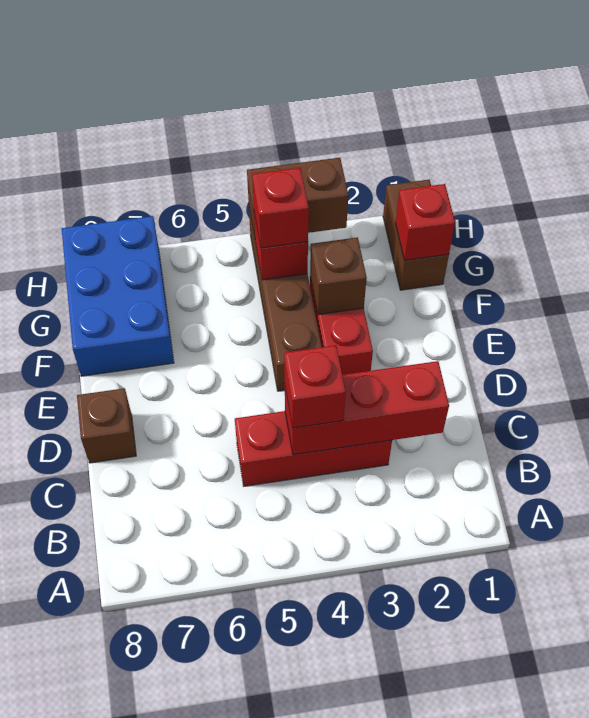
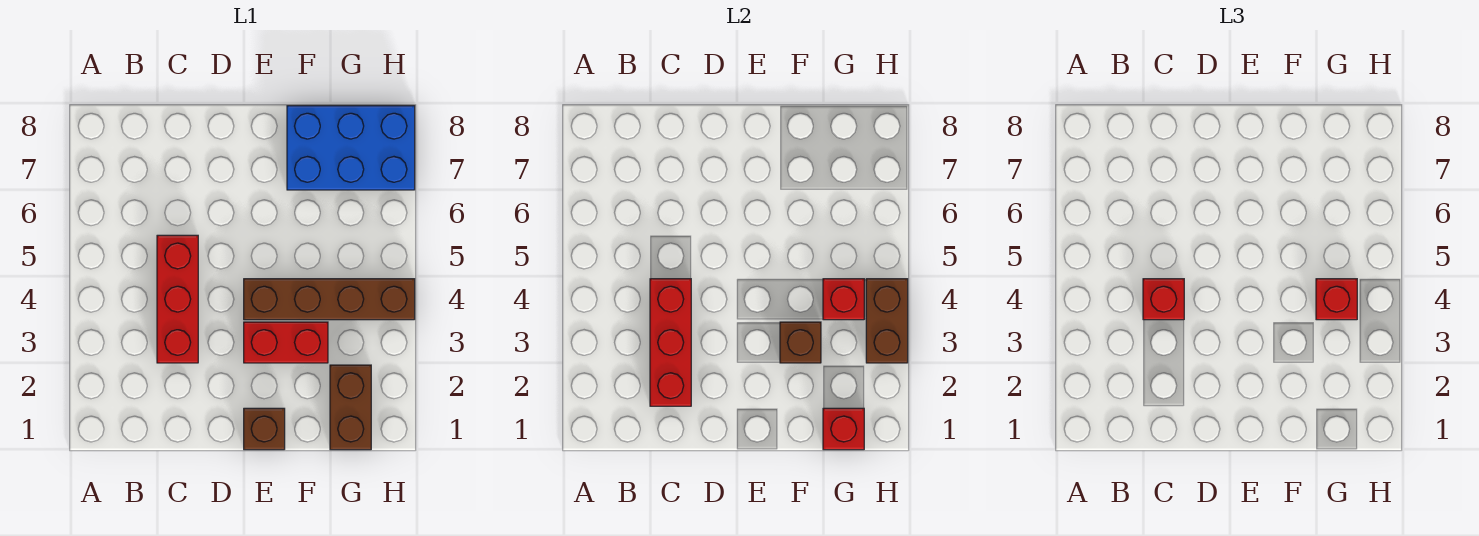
brown brick D8 level 1 -> brown brick E1 level 1
brown brick G1:H1 level 1 -> brown brick G1:G2 level 1

